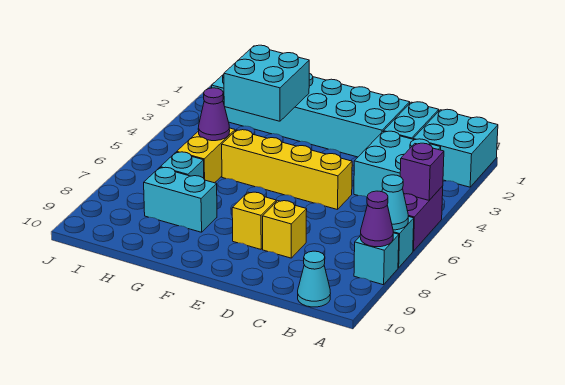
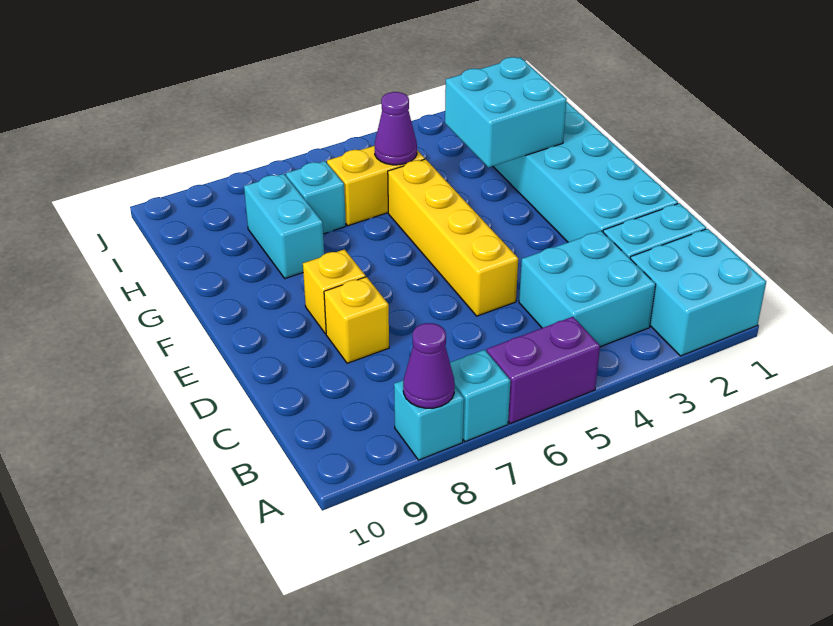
purple brick A5 level 2 -> none
cyan cone A7 level 2 -> none
cyan cone B10 level 1 -> none

